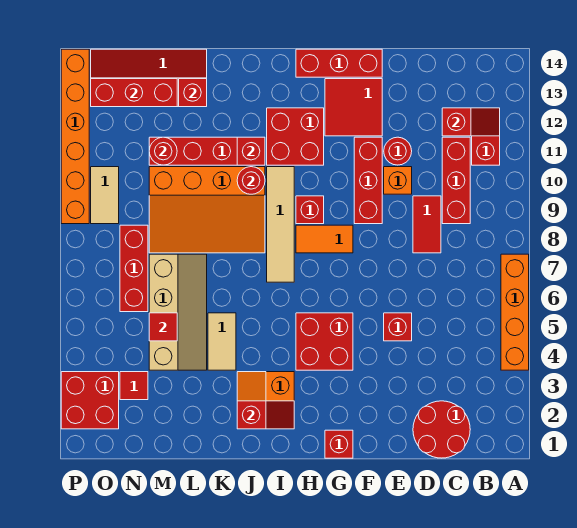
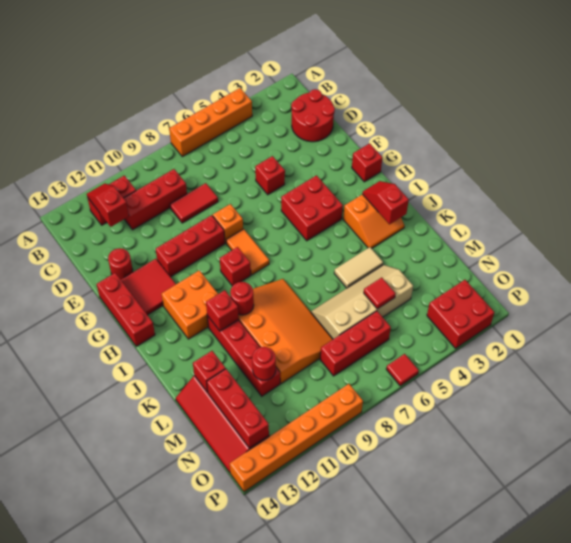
orange brick E10 level 1 -> orange brick F8 level 1
red round brick E11 level 1 -> red round brick E13 level 1
red brick H11:I12 level 1 -> orange brick H11:I12 level 1
tan tile I7:I10 level 1 -> none
red tile N3 level 1 -> red tile P6 level 1
tan tile O9:O10 level 1 -> none

